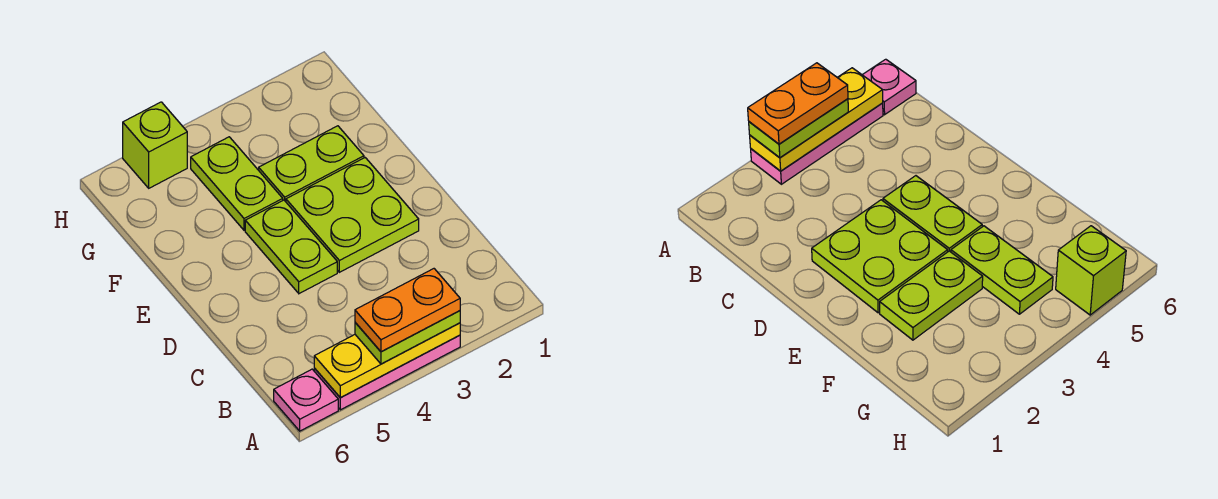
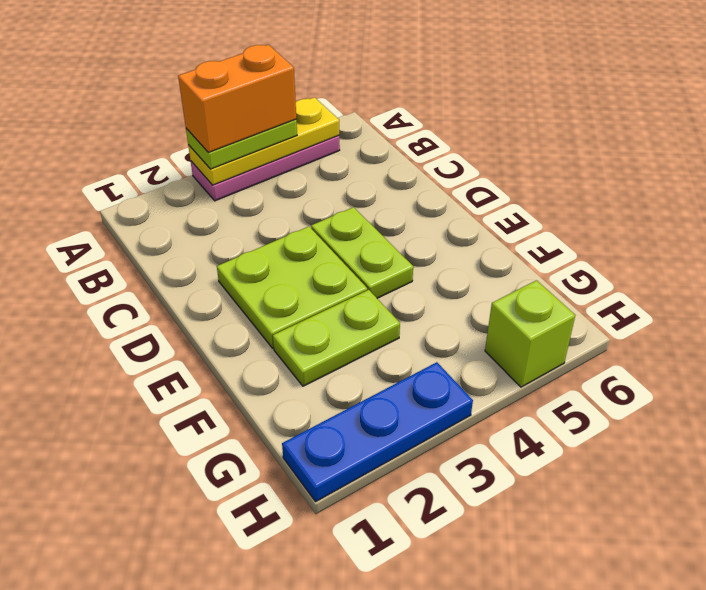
orange plate A3:A4 level 4 -> orange brick A3:A4 level 4
pink plate A6 level 1 -> none
lime plate F4:G4 level 1 -> none
none -> blue plate H1:H3 level 1

